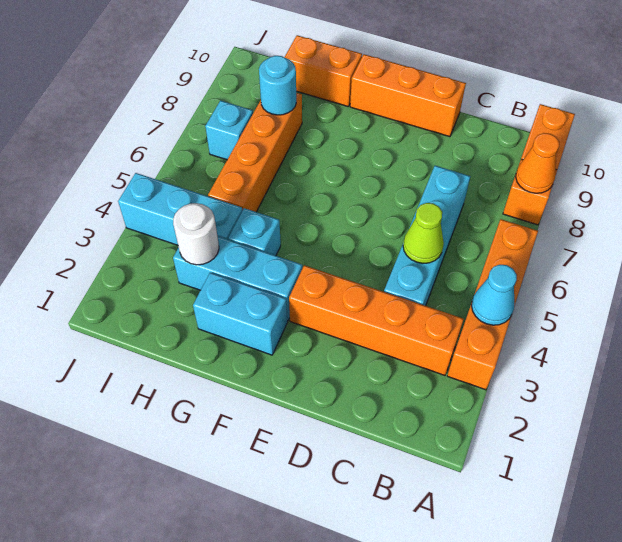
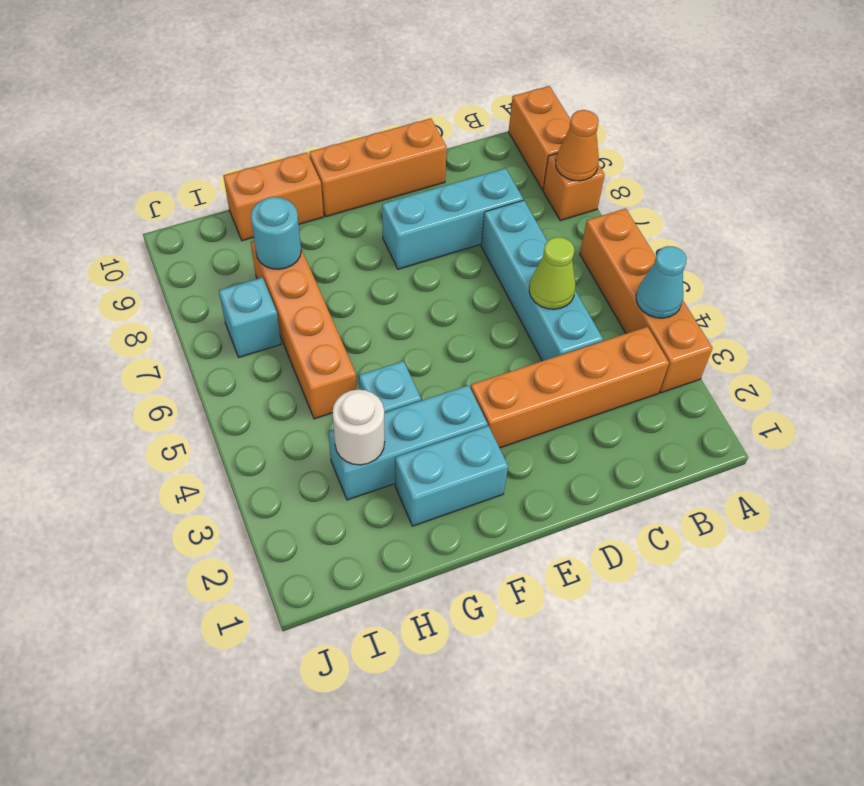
cyan brick H4:J4 level 1 -> cyan brick C8:E8 level 1

